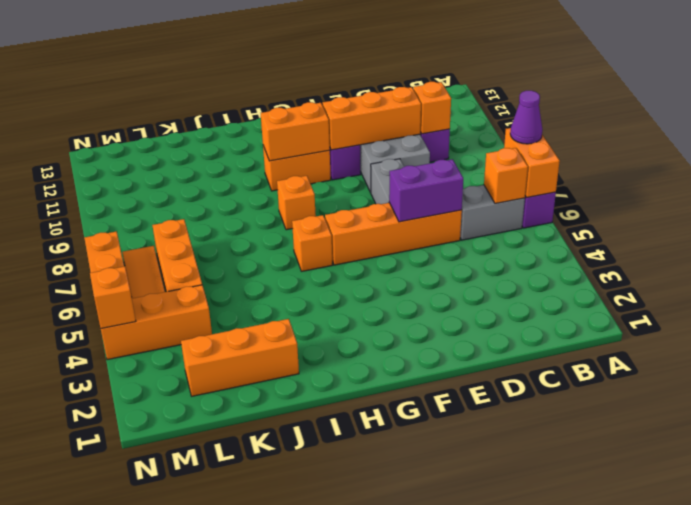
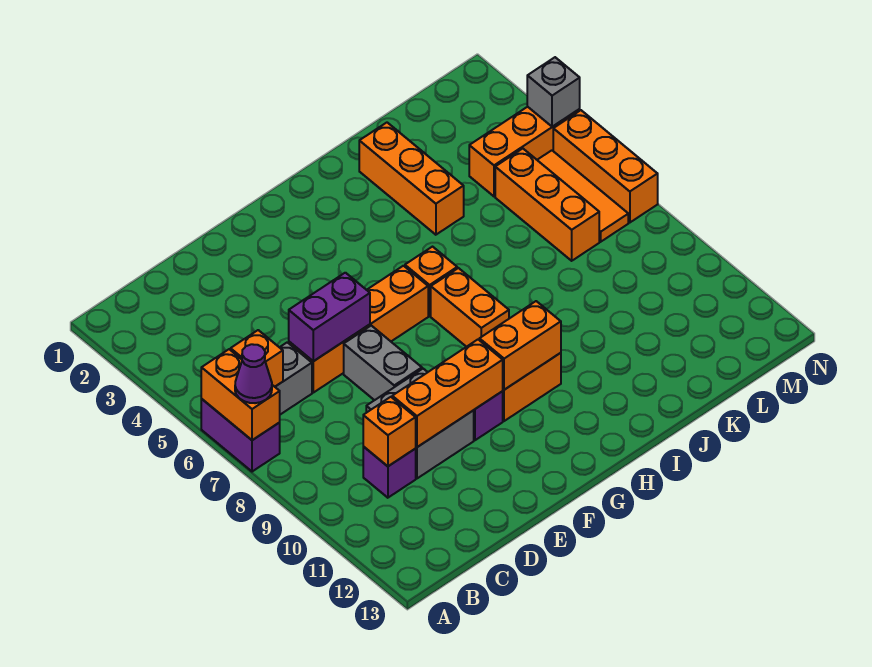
orange brick H8 level 1 -> orange brick H7:H8 level 1
orange brick J2:L2 level 1 -> orange brick J2:J4 level 1
orange brick N4 level 2 -> grey brick N4 level 2

